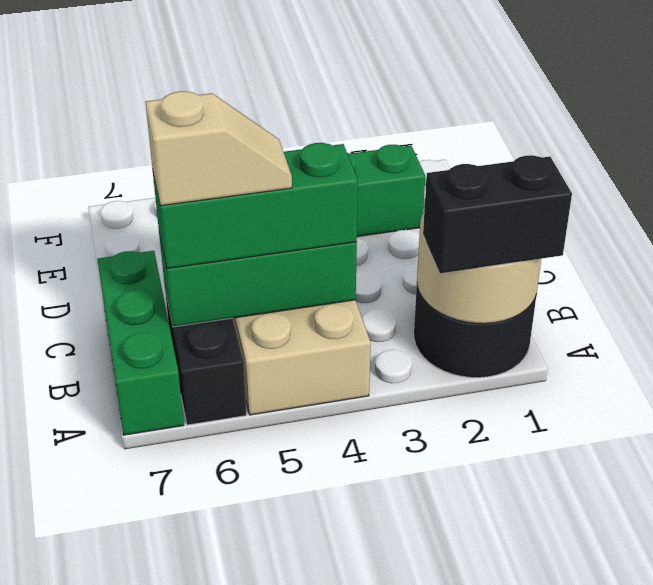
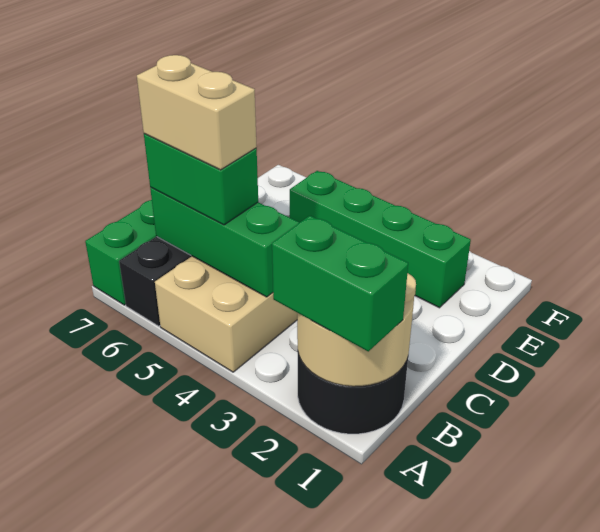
black brick A1:A2 level 3 -> green brick A1:A2 level 3
green brick B4:B6 level 3 -> green brick B5:B6 level 3
tan slope B5:B6 level 4 top 6 -> tan brick B5:B6 level 4

